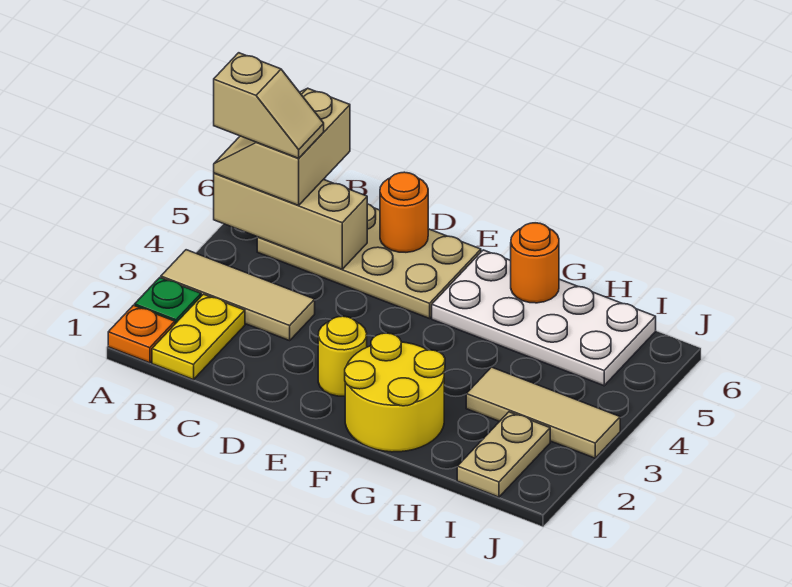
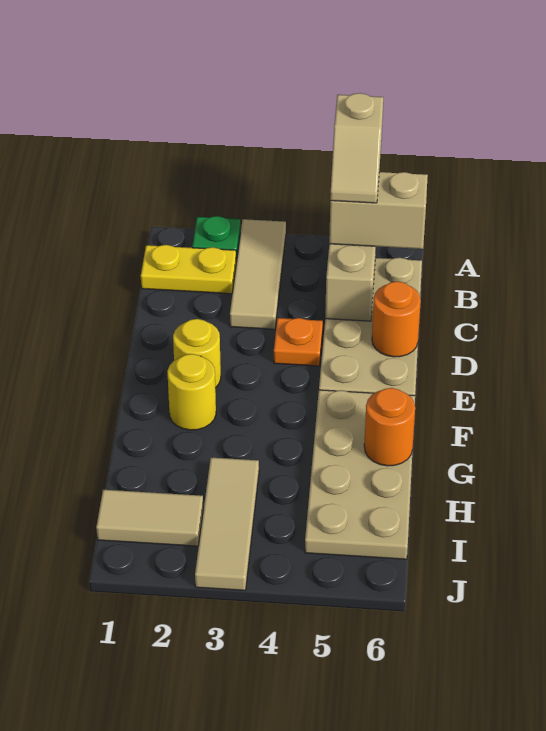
orange plate A1 level 1 -> orange plate D4 level 1
yellow round brick F1:G2 level 1 -> yellow round brick F2 level 1
white plate F5:I6 level 1 -> tan plate F5:I6 level 1
tan plate I1:I2 level 1 -> tan tile I1:I2 level 1

